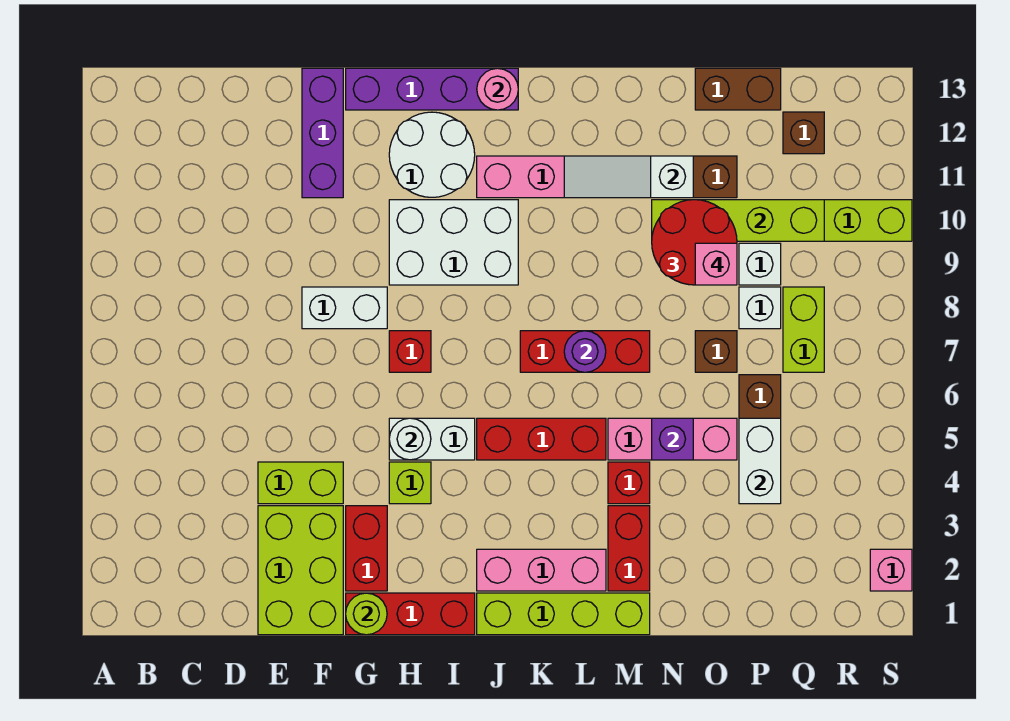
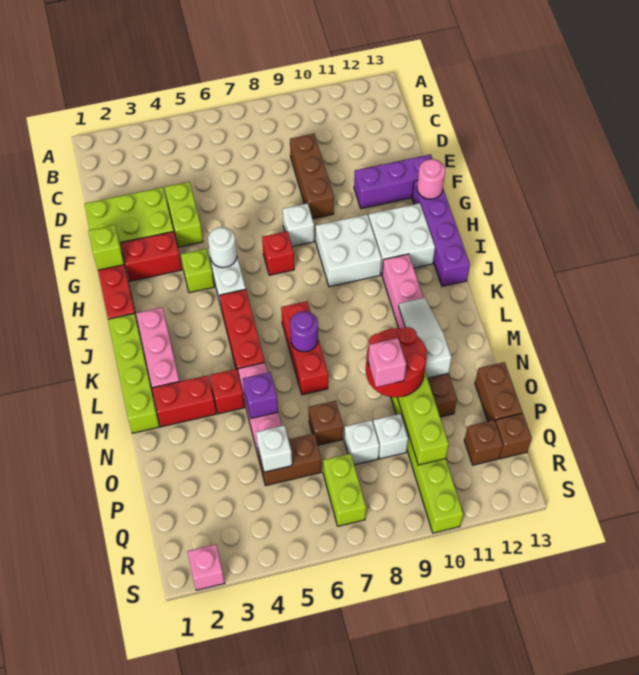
none -> brown brick D9:F9 level 1
white brick F8:G8 level 1 -> white brick G8 level 1
lime round brick G1 level 2 -> lime brick G1 level 2
white brick H9:J10 level 1 -> white brick H9:I10 level 1
white round brick H11:I12 level 1 -> white brick H11:I12 level 1
pink round brick J13 level 2 -> pink round brick G13 level 2
white brick P4:P5 level 2 -> white brick P5 level 2
lime brick Q7:Q8 level 1 -> lime brick Q7:R7 level 1
none -> brown brick Q13 level 1

